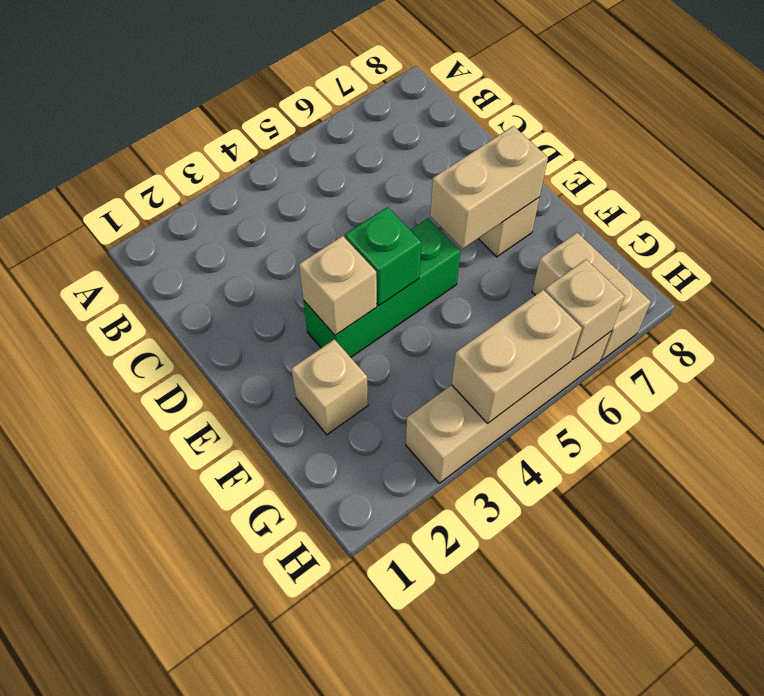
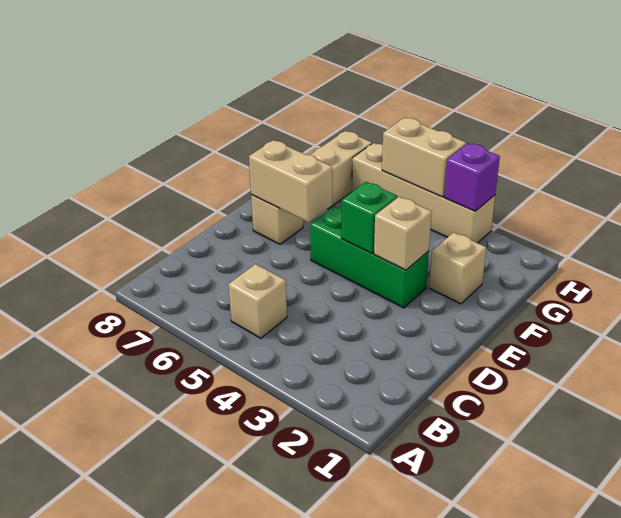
none -> purple brick H3 level 2
tan brick H6 level 2 -> tan brick B5 level 1

